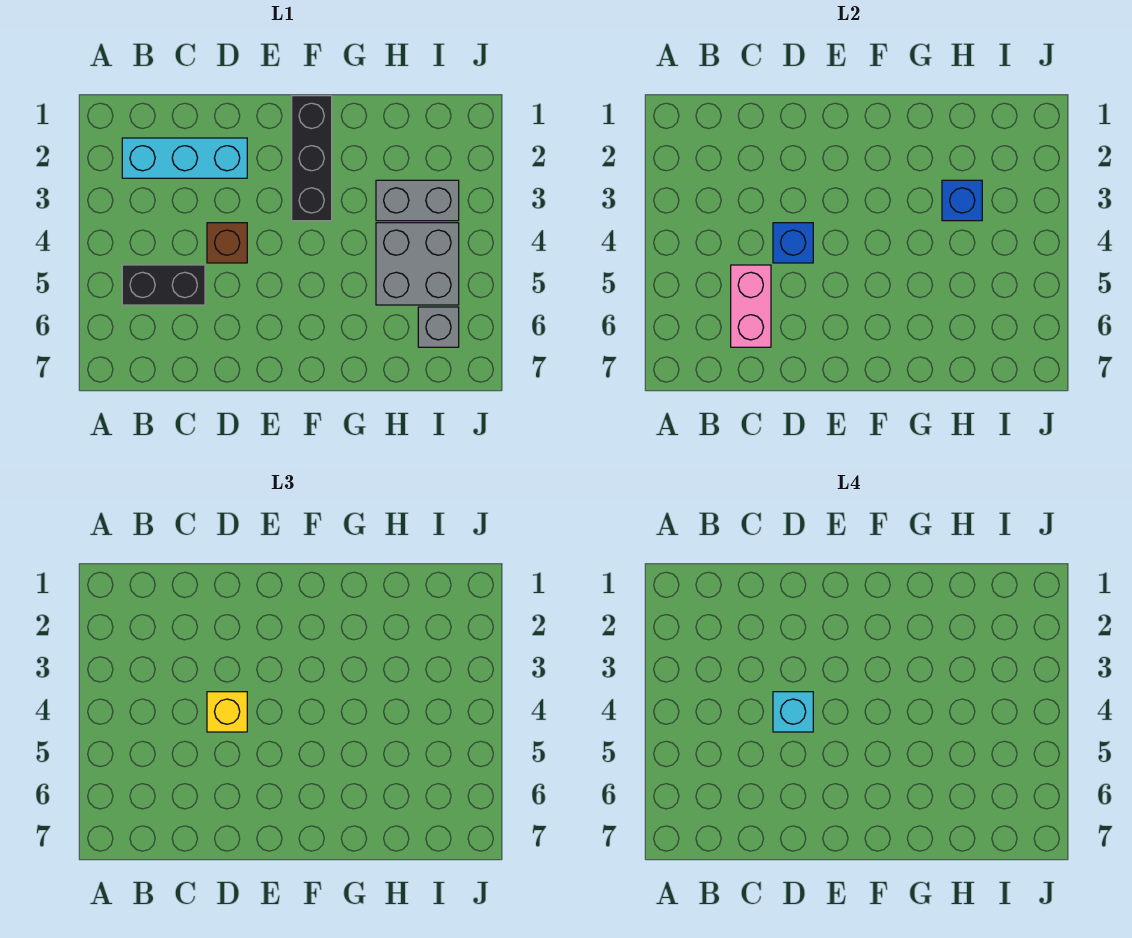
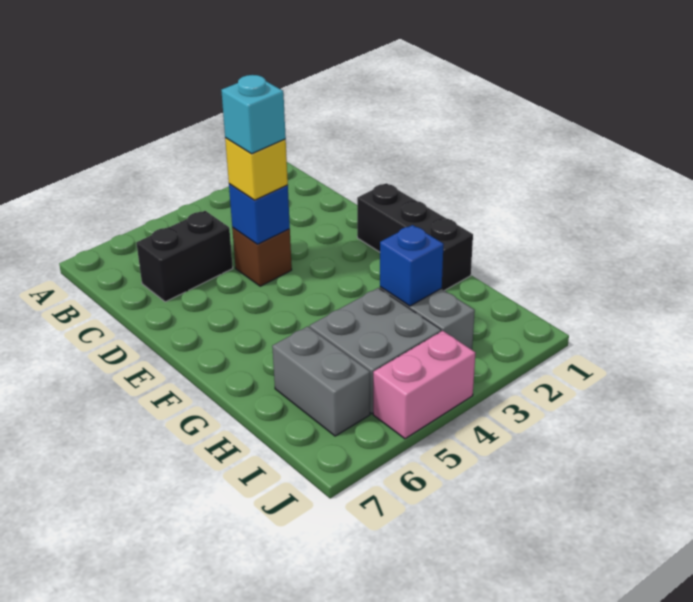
cyan brick B2:D2 level 1 -> none
black brick B5:C5 level 1 -> black brick C5:C6 level 1
pink brick C5:C6 level 2 -> pink brick J4:J5 level 1
black brick F1:F3 level 1 -> black brick E1:G1 level 1
grey brick I6 level 1 -> grey brick H6:I6 level 1

